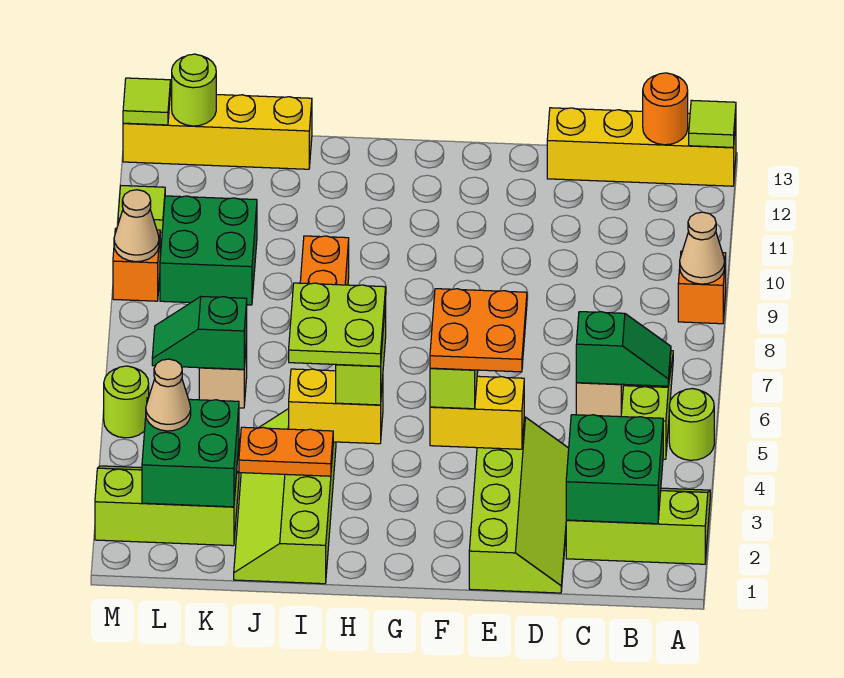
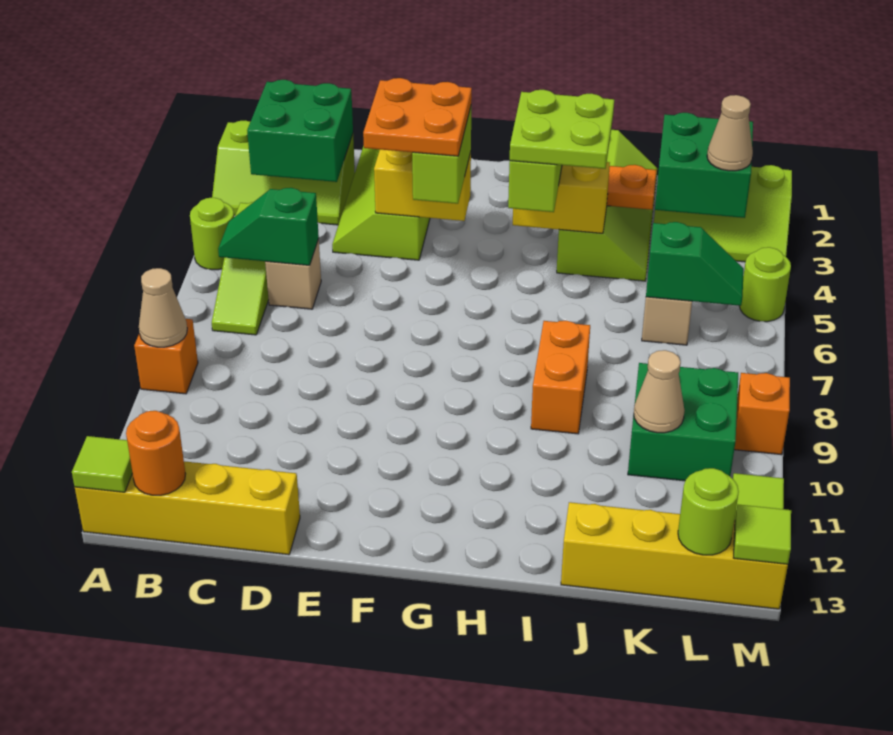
tan cone M9 level 2 -> tan cone K10 level 2

